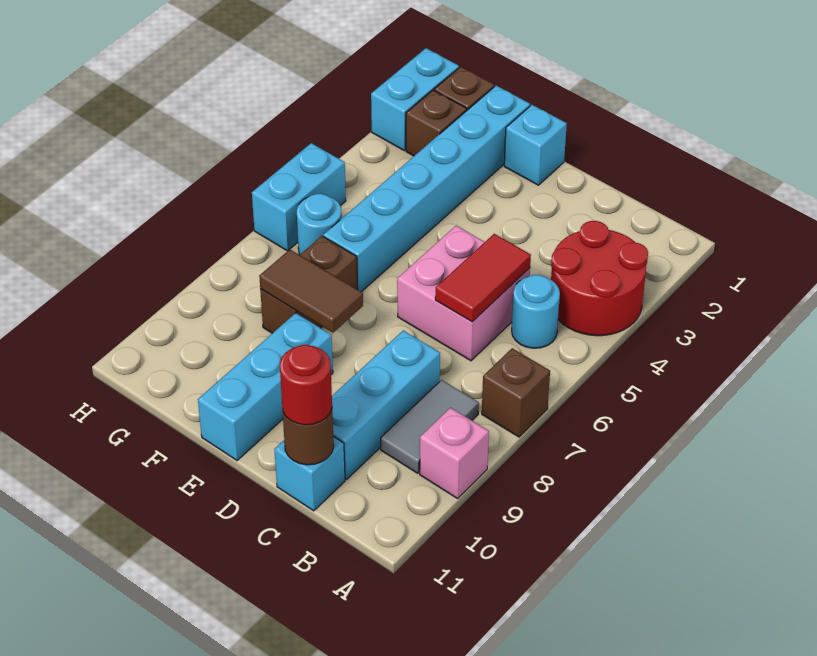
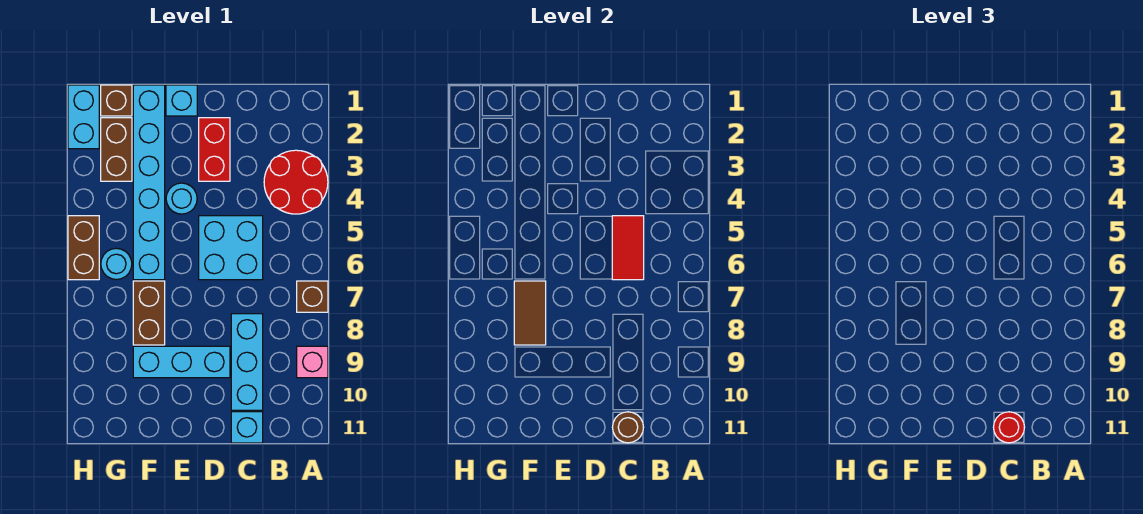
cyan round brick B5 level 1 -> cyan round brick E4 level 1
grey tile B8:B9 level 1 -> none
pink brick C5:D6 level 1 -> cyan brick C5:D6 level 1
none -> red brick D2:D3 level 1
brown tile E8:F8 level 2 -> brown tile F7:F8 level 2
cyan brick E9:E11 level 1 -> cyan brick D9:F9 level 1
brown brick G2 level 1 -> brown brick G2:G3 level 1
cyan brick H5:H6 level 1 -> brown brick H5:H6 level 1

